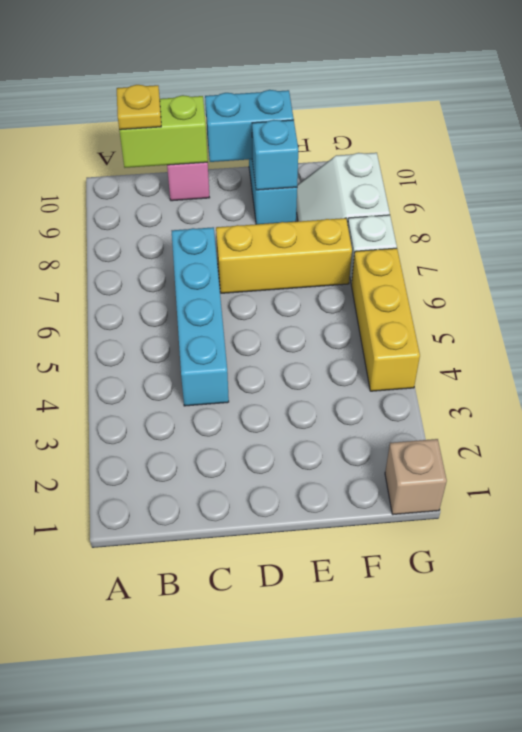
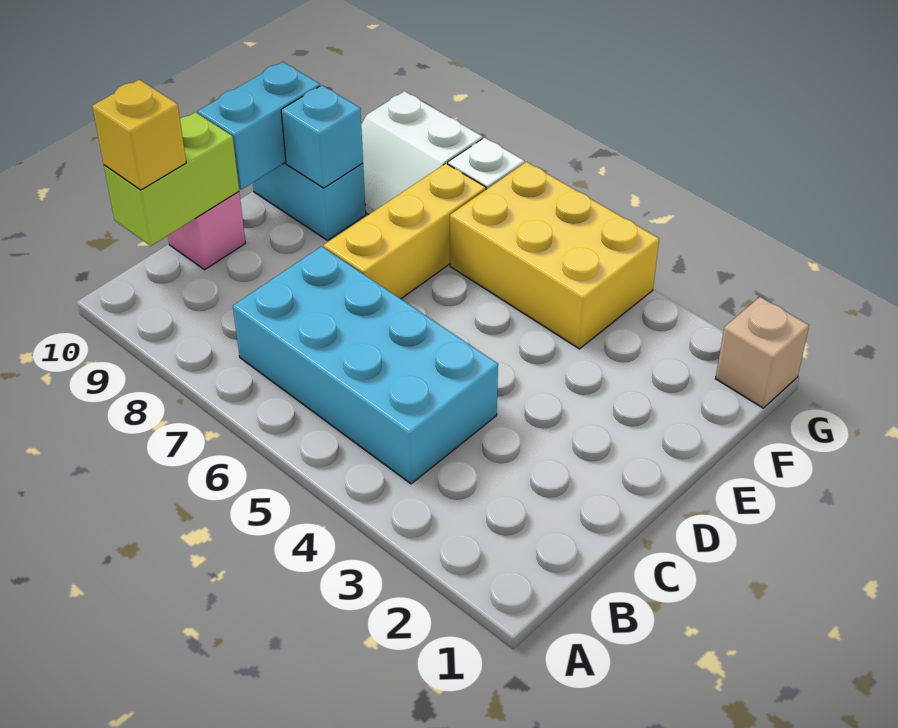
yellow plate B10 level 3 -> yellow brick B10 level 3
cyan brick C4:C7 level 1 -> cyan brick B4:C7 level 1
yellow brick G4:G6 level 1 -> yellow brick F4:G6 level 1

